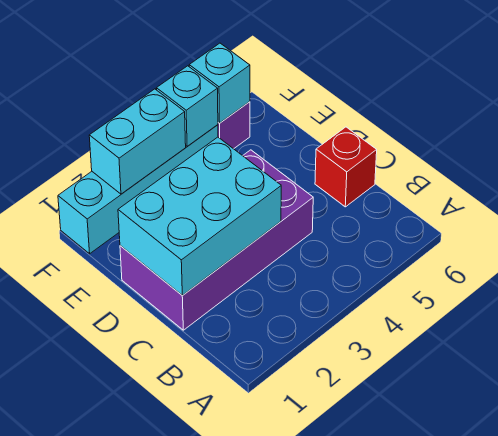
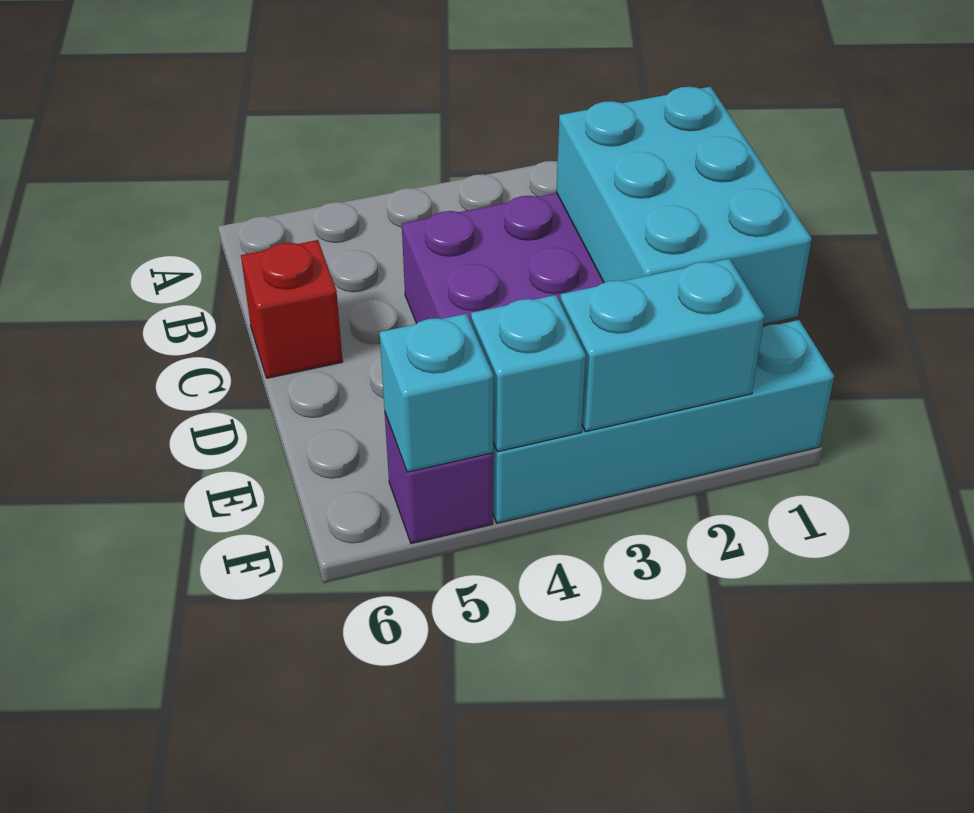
cyan brick C1:D3 level 2 -> cyan brick C1:E2 level 2

